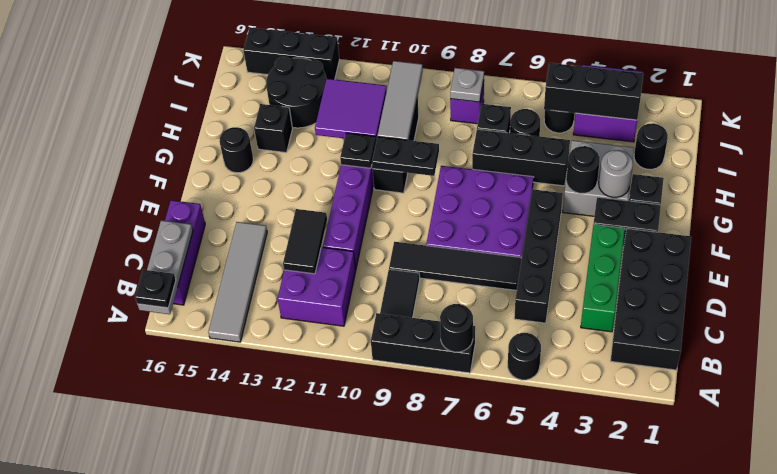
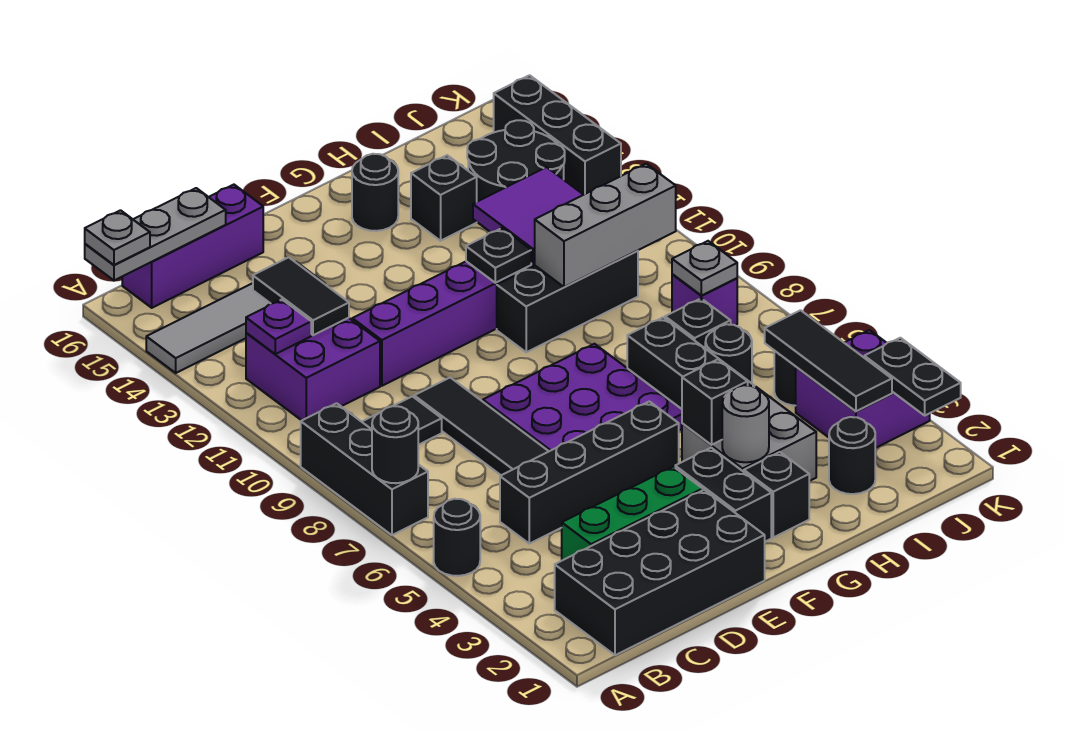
black plate A16 level 3 -> grey plate A16 level 3
none -> purple plate B12 level 2
black tile C12:D12 level 2 -> black tile C12:C13 level 2
black round brick G4 level 2 -> black brick G4 level 2
black plate G9:G10 level 2 -> black plate K2:K3 level 2
grey tile H10:J10 level 2 -> grey brick H10:J10 level 2
black brick J3:J5 level 2 -> black tile J3:J5 level 2

